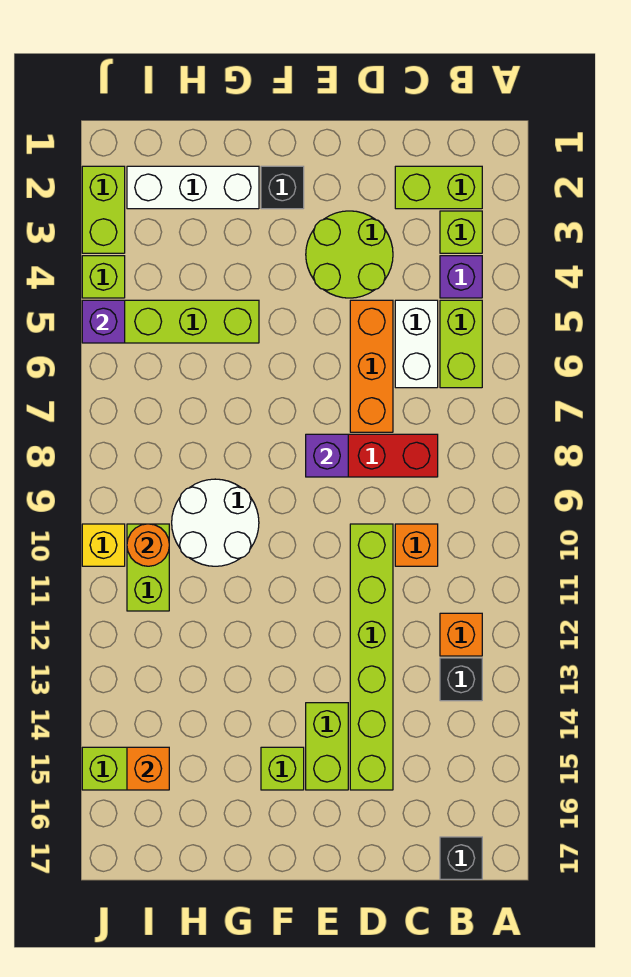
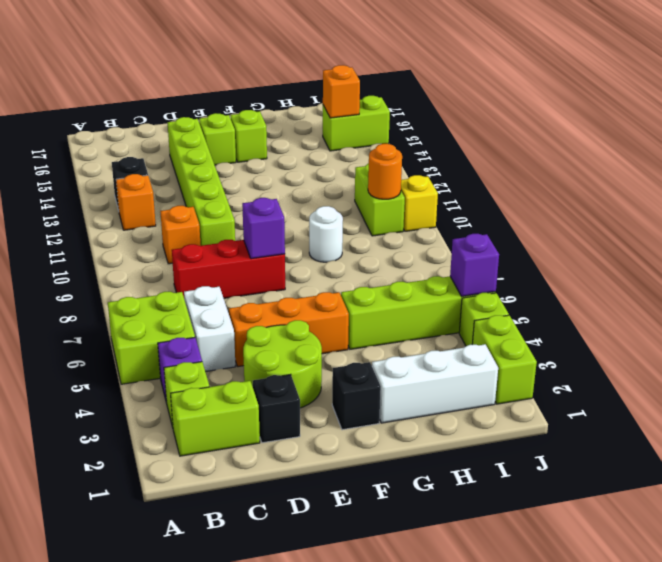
lime brick B5:B6 level 1 -> lime brick A5:B6 level 1
black brick B17 level 1 -> black brick D2 level 1
orange brick D5:D7 level 1 -> orange brick D5:F5 level 1
lime brick E14:E15 level 1 -> lime brick E15 level 1
white round brick G9:H10 level 1 -> white round brick G9 level 1

